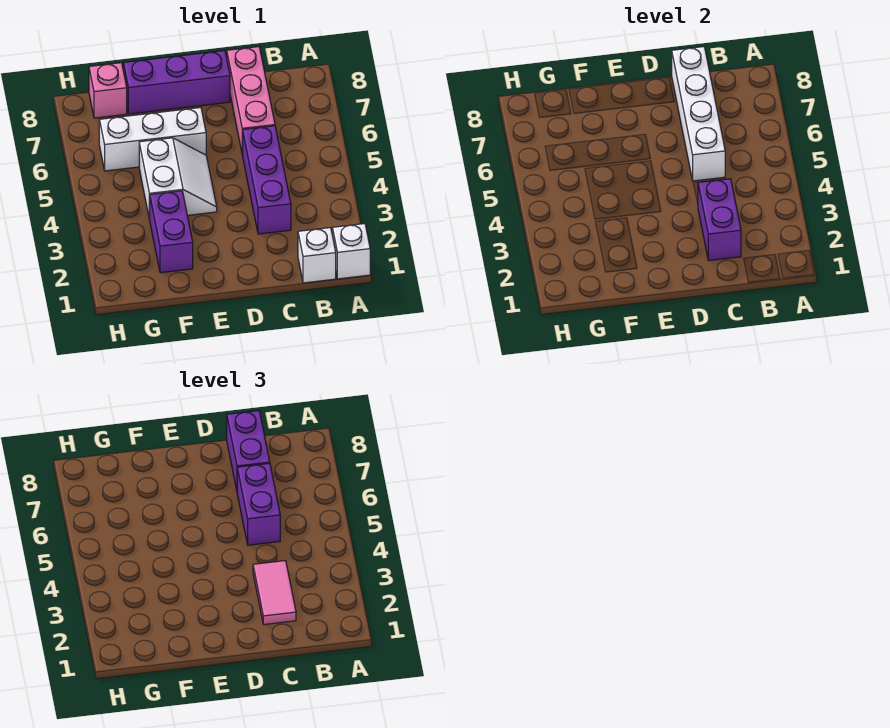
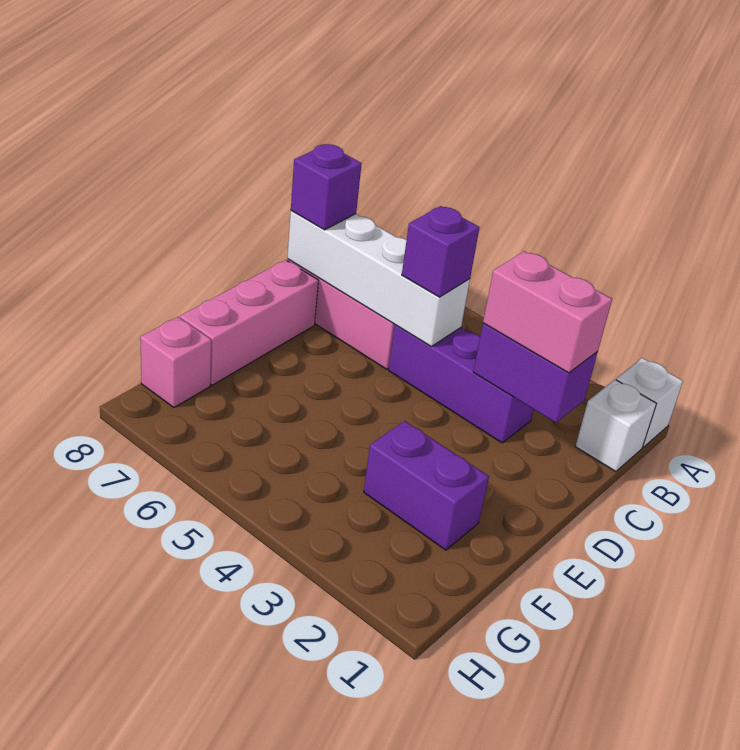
pink tile C2:C3 level 3 -> pink brick C2:C3 level 3
purple brick C5:C6 level 3 -> purple brick C5 level 3
purple brick C7:C8 level 3 -> purple brick C8 level 3
purple brick D8:F8 level 1 -> pink brick D8:F8 level 1
white slope E4:F5 level 1 top F -> none
white brick E6:G6 level 1 -> none

